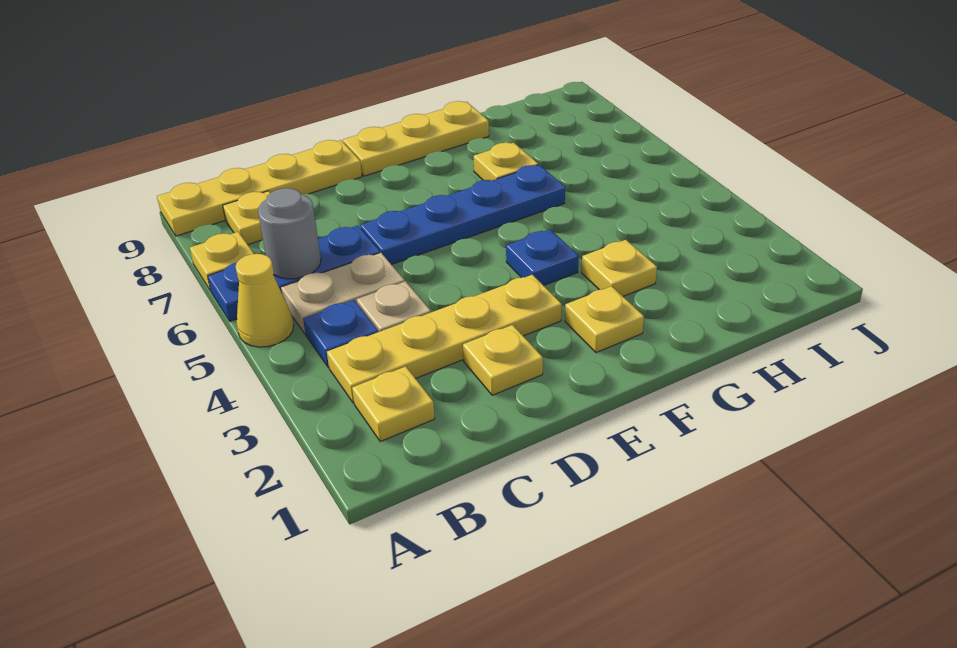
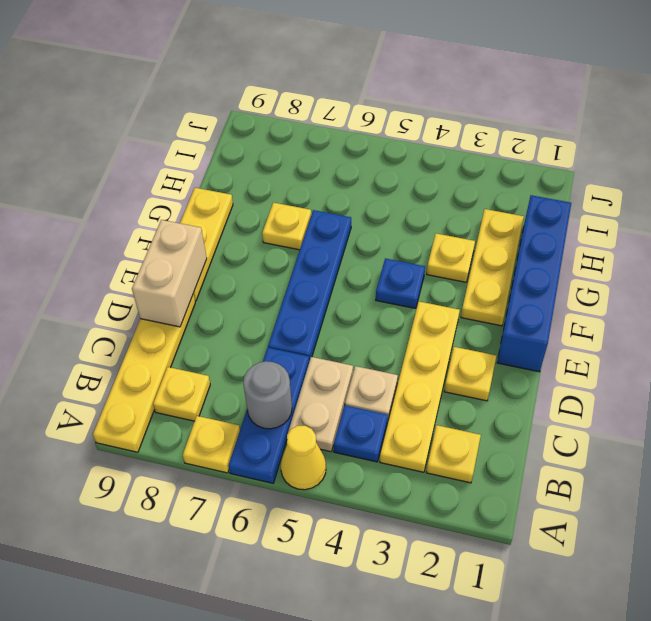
none -> tan brick D9:E9 level 2
none -> blue brick E1:H1 level 1
yellow plate F2 level 1 -> yellow plate F2:H2 level 1

